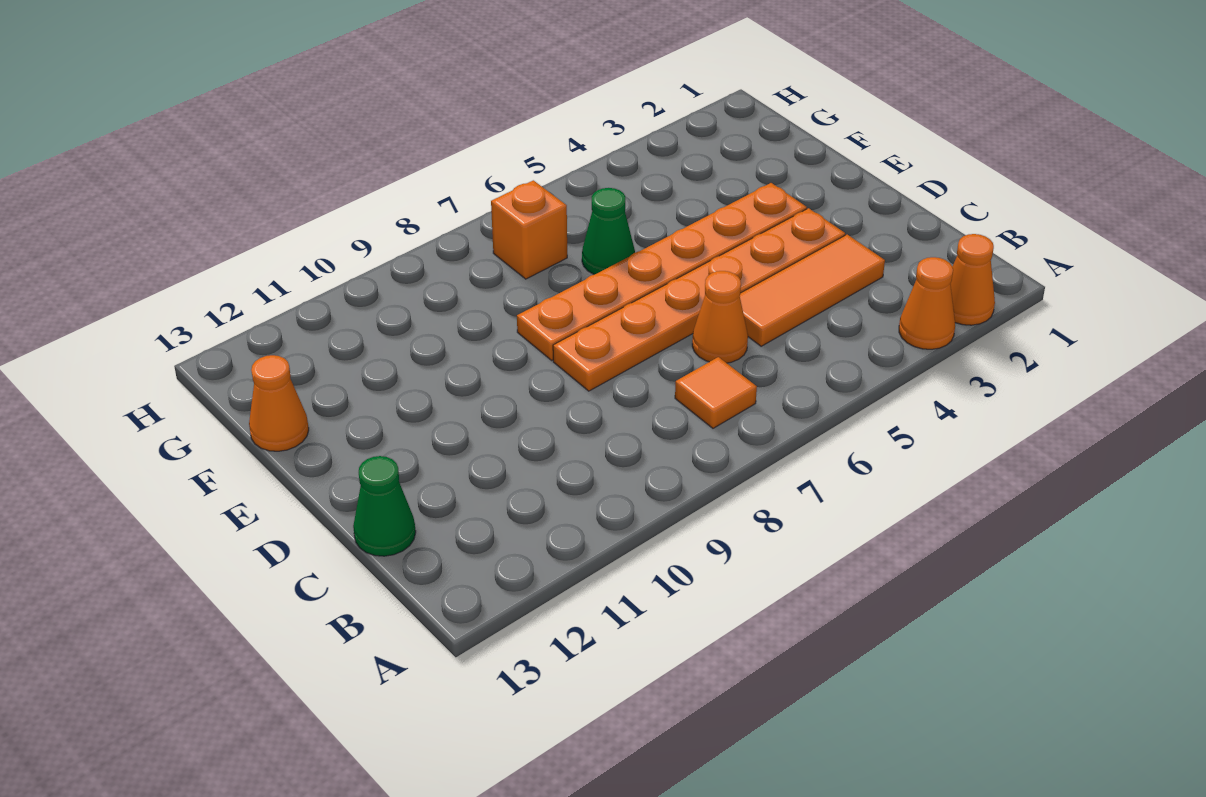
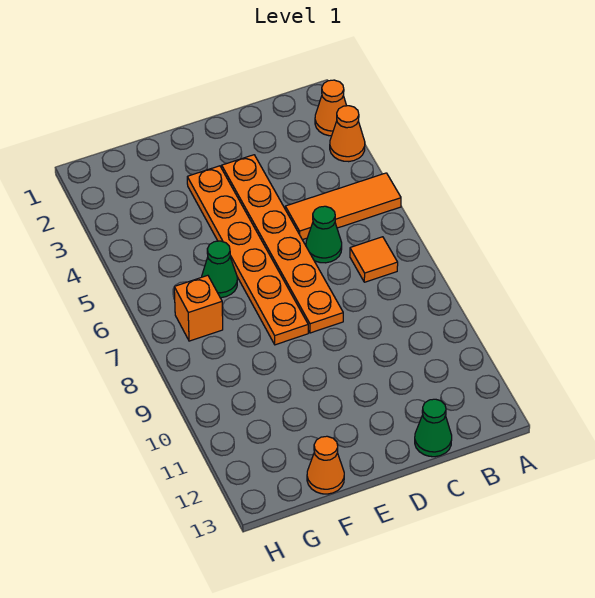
orange tile C3:C5 level 1 -> orange tile A5:C5 level 1
orange cone C6 level 1 -> green cone C6 level 1

